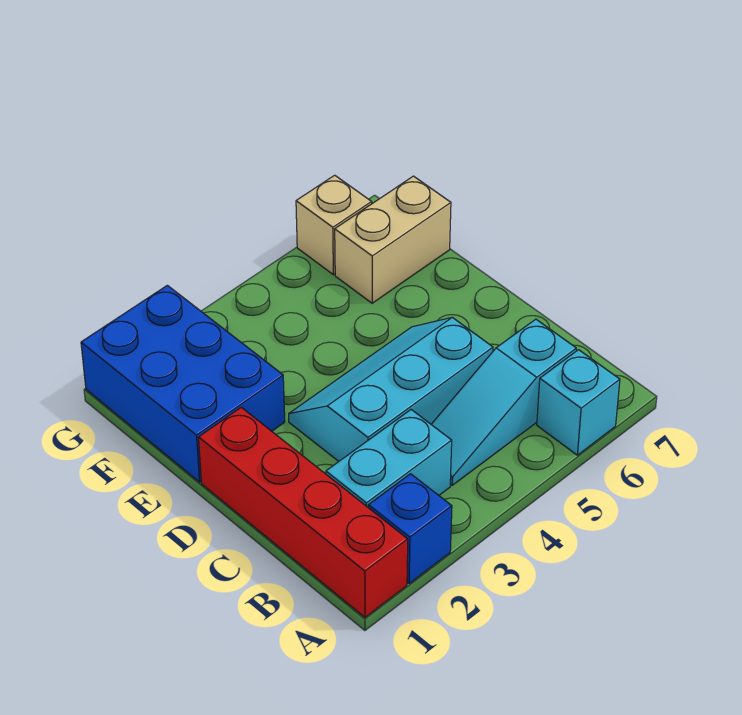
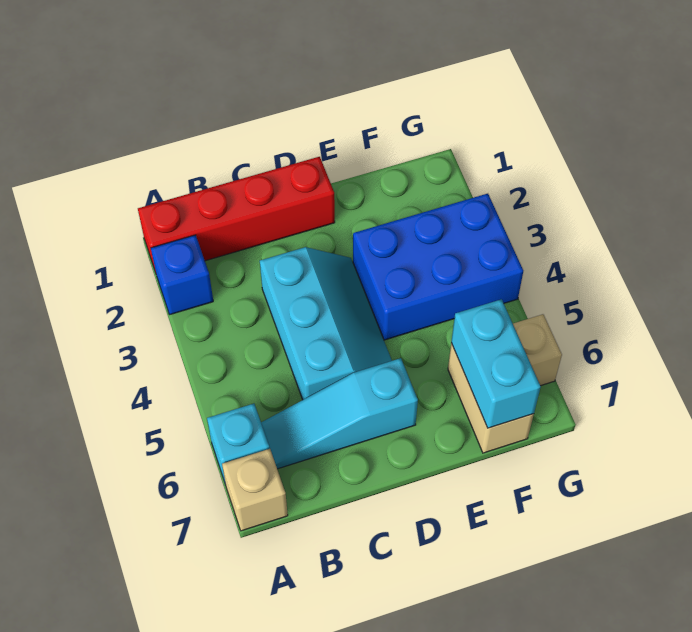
none -> tan brick A7 level 1
cyan brick B2:B3 level 1 -> cyan brick F6:F7 level 2
cyan slope B4:B6 level 1 top 6 -> cyan slope B6:D6 level 1 top D
blue brick E1:G2 level 1 -> blue brick E3:G4 level 1

